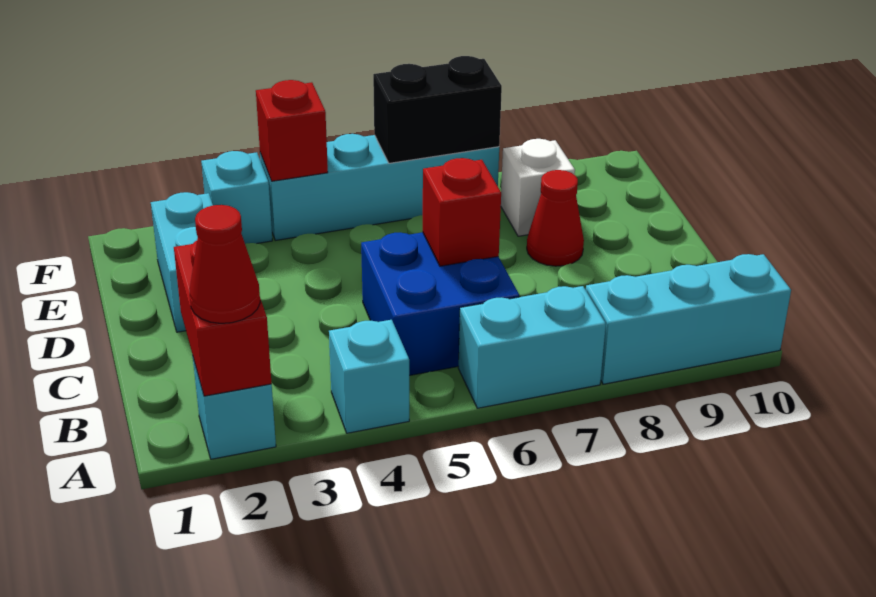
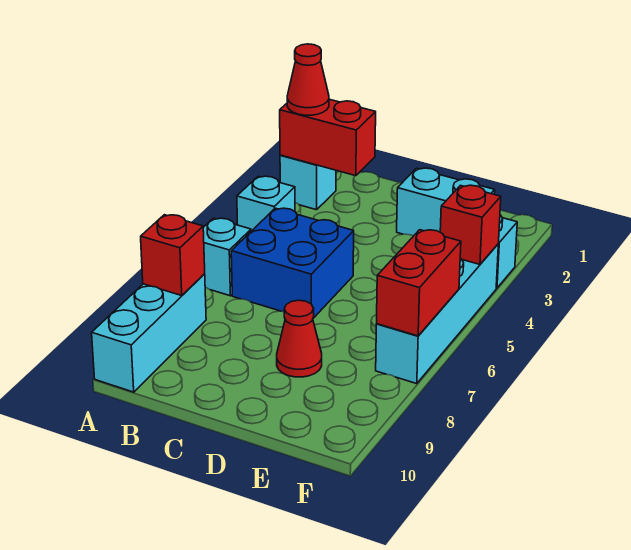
cyan brick A6:A7 level 1 -> cyan brick A6 level 1
red brick C6 level 2 -> red brick A8 level 2
white brick E8 level 1 -> none
black brick F6:F7 level 2 -> red brick F6:F7 level 2

